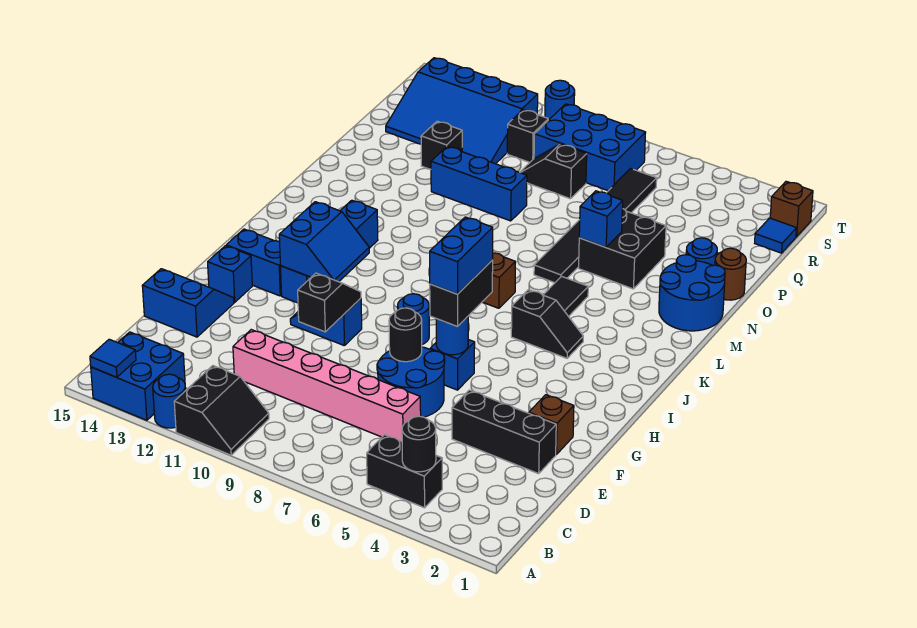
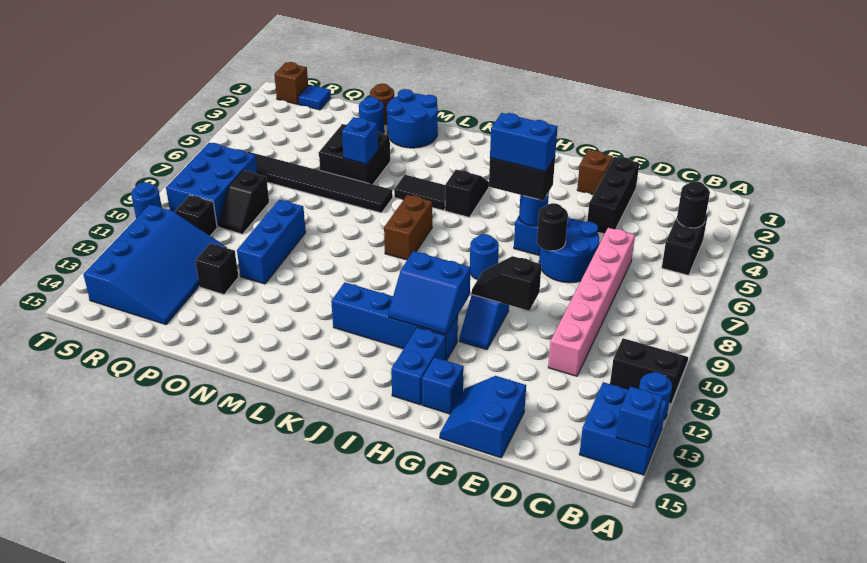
blue tile A14 level 2 -> blue brick A14 level 2
blue slope H11:I12 level 2 top 12 -> blue slope H11:I12 level 2 top 11

